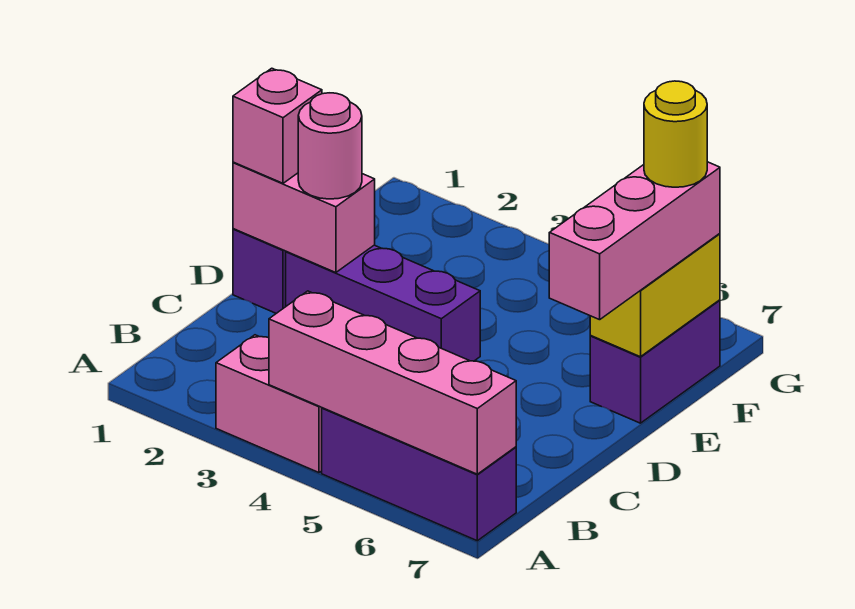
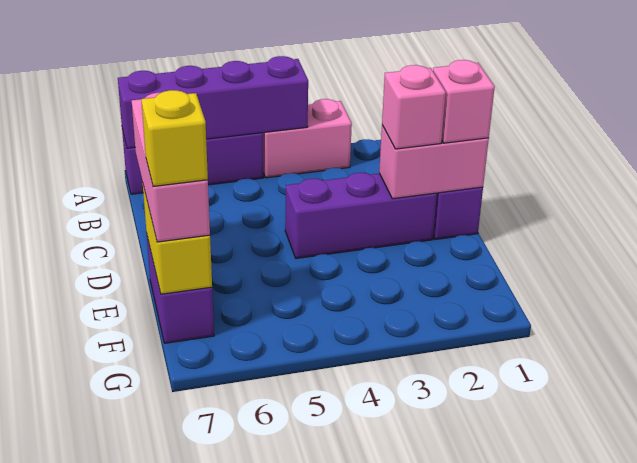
pink brick A4:A7 level 2 -> purple brick A4:A7 level 2
pink round brick D2 level 3 -> pink brick D2 level 3
yellow round brick F7 level 4 -> yellow brick F7 level 4

